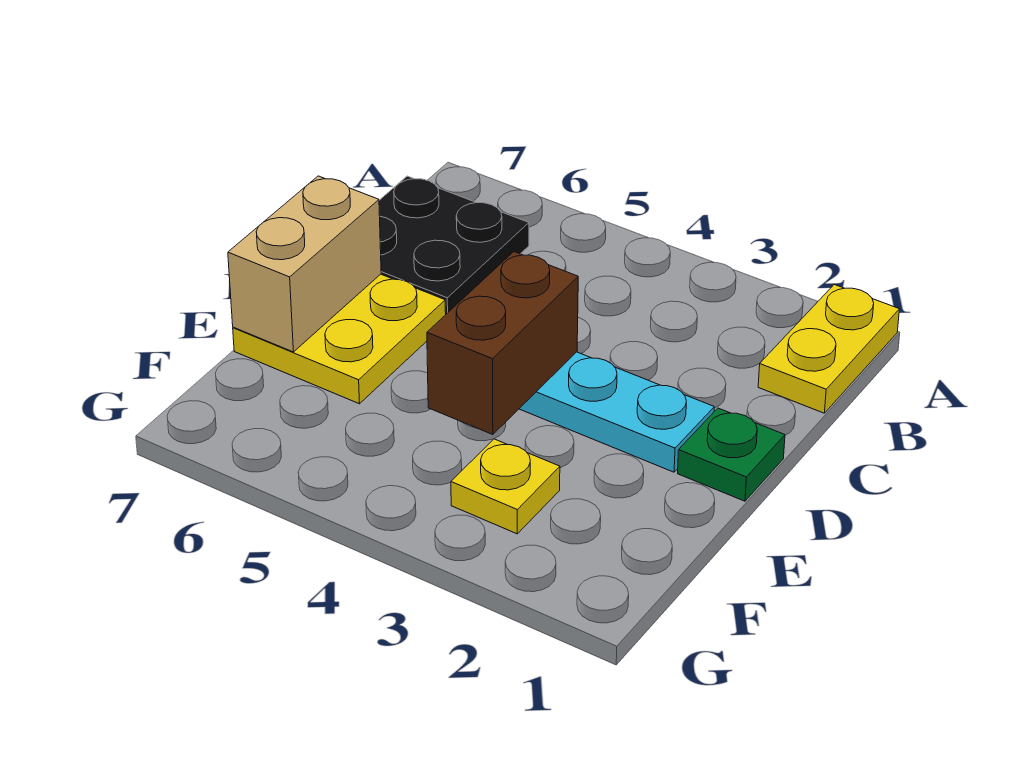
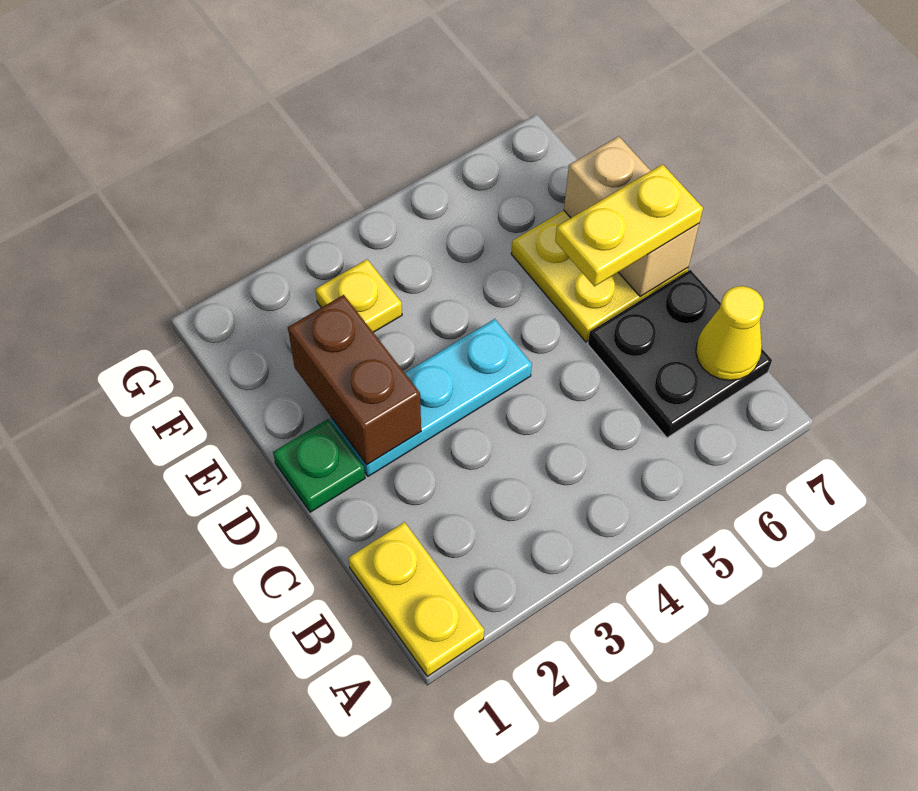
none -> yellow cone B7 level 2
brown brick D4:E4 level 2 -> brown brick D2:E2 level 2
none -> yellow plate D6:D7 level 3

